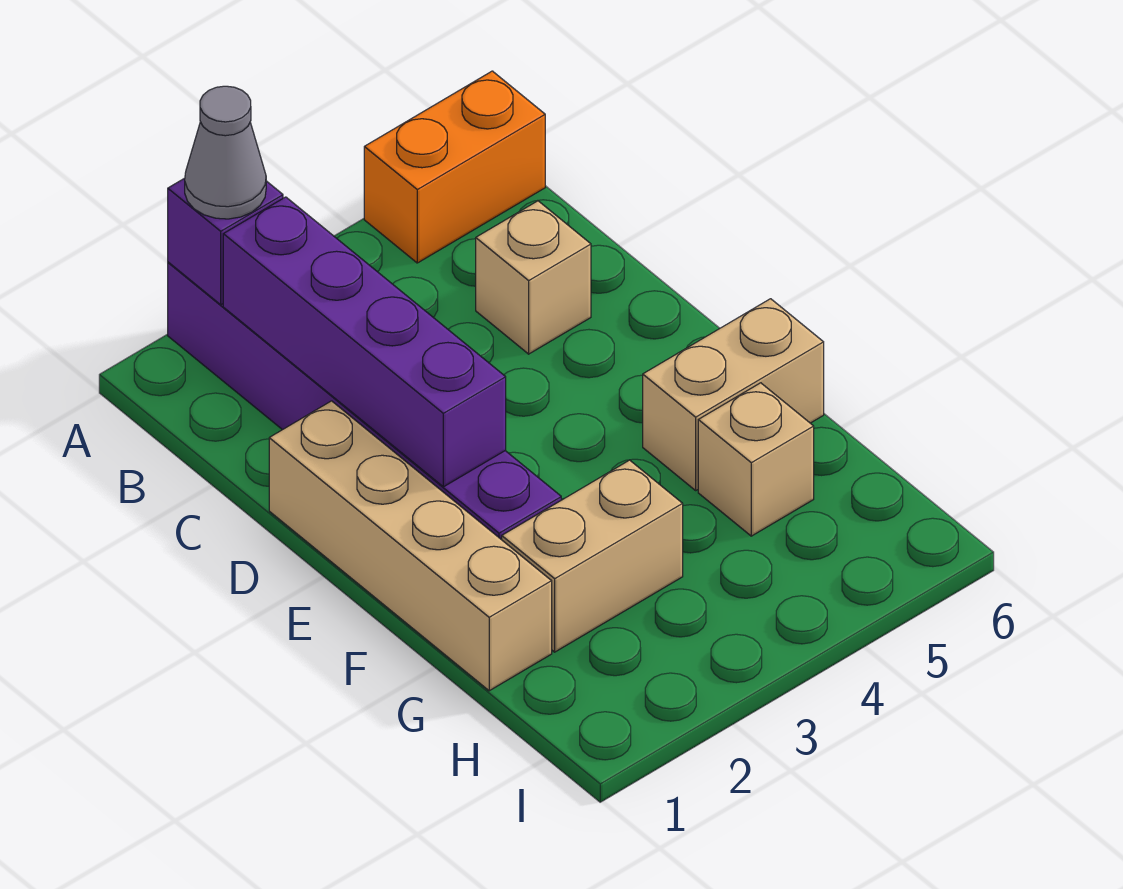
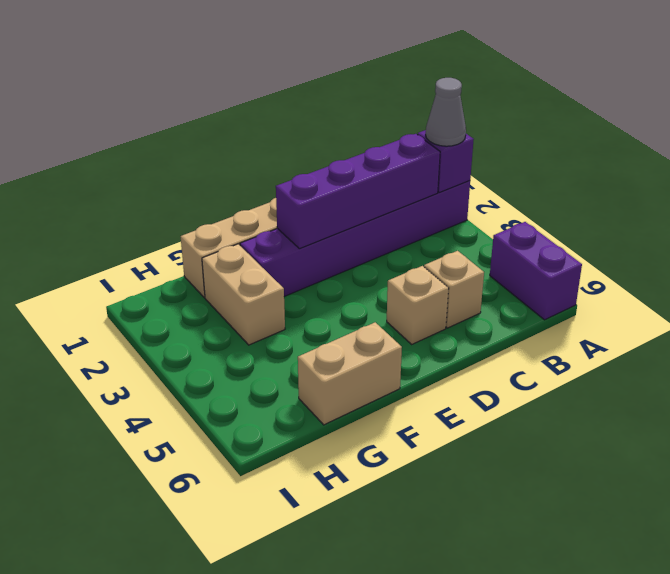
orange brick A5:A6 level 1 -> purple brick A5:A6 level 1
tan brick F5:F6 level 1 -> tan brick F6:G6 level 1
tan brick G5 level 1 -> tan brick D5 level 1

